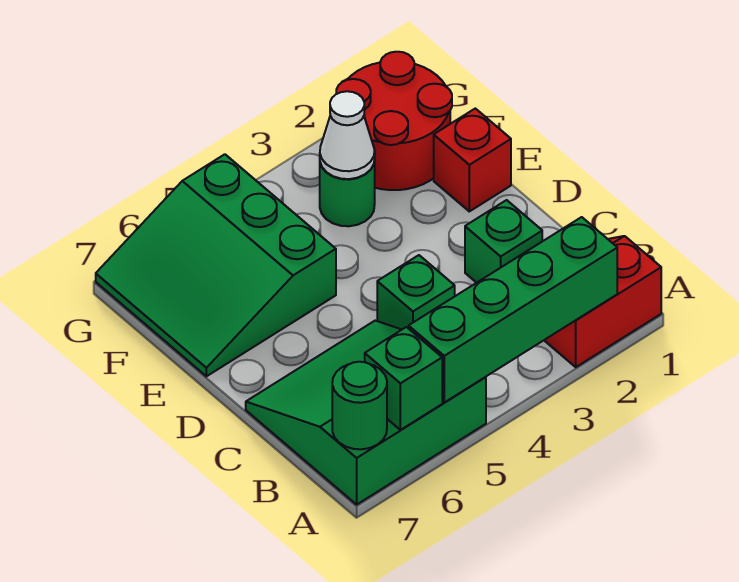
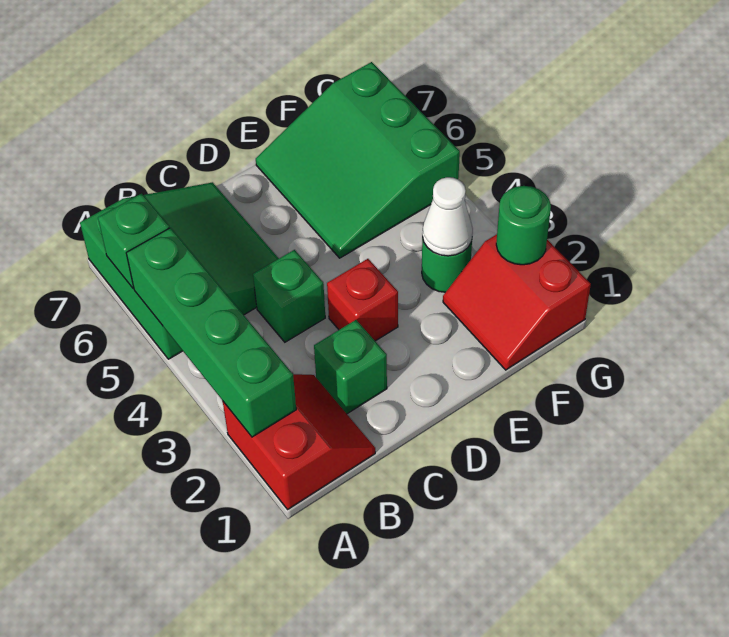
green round brick A7 level 2 -> green round brick G2 level 2
red brick E1 level 1 -> red brick D3 level 1
green slope E5:G7 level 1 top 5 -> green slope E5:G7 level 1 top G
red round brick F1:G2 level 1 -> red slope F1:G2 level 1 top G

